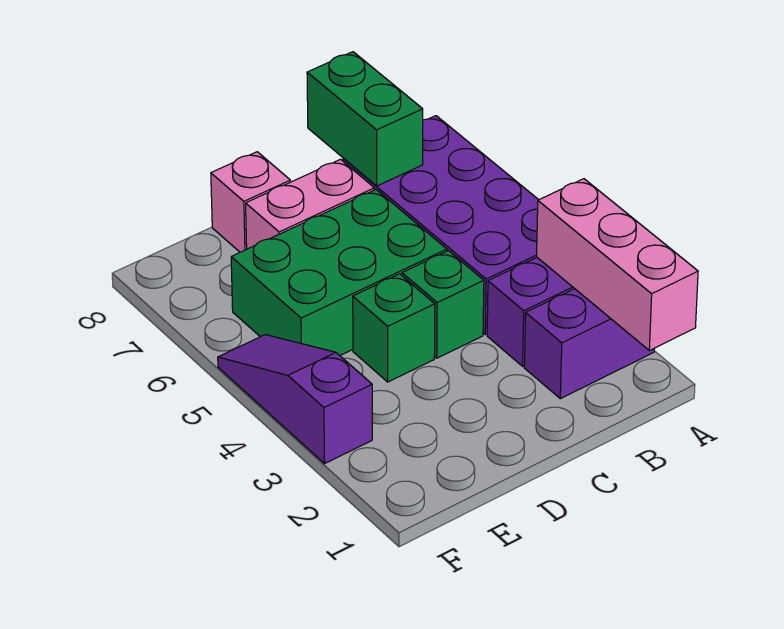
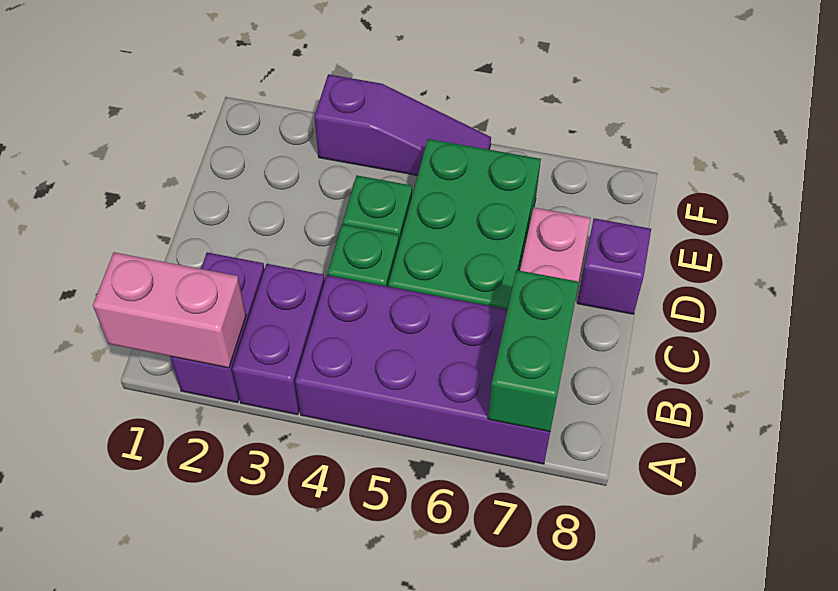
pink brick A1:A3 level 2 -> pink brick A1:A2 level 2
green brick B7:B8 level 2 -> green brick A7:B7 level 2
pink brick D8 level 1 -> purple brick D8 level 1

